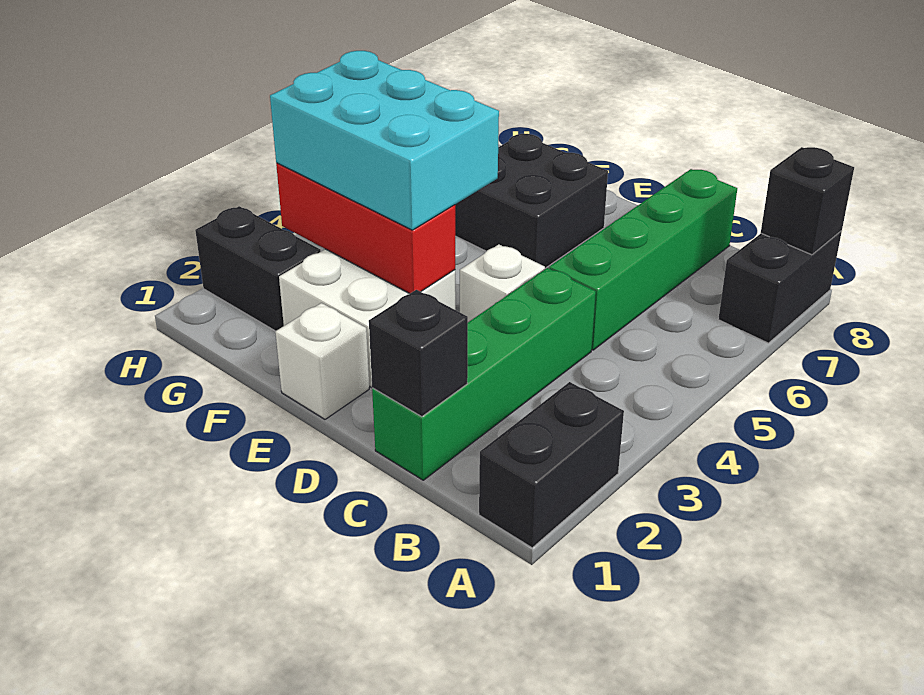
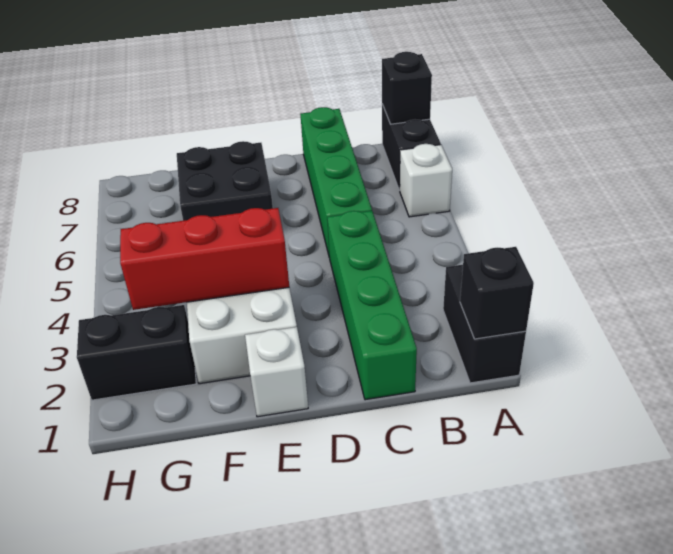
black brick C1 level 2 -> black brick A1 level 2
white brick D4 level 1 -> white brick A6 level 1
cyan brick E3:G4 level 3 -> none

